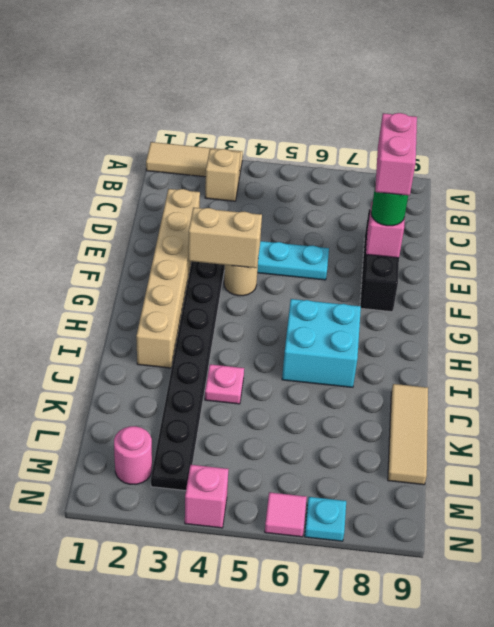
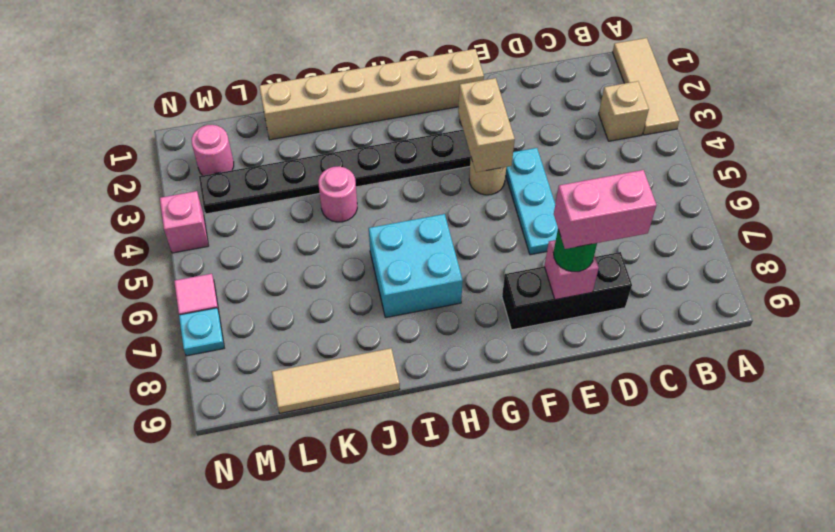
tan brick D2:I2 level 1 -> tan brick F1:K1 level 1
pink plate J4 level 1 -> pink round brick J4 level 1

